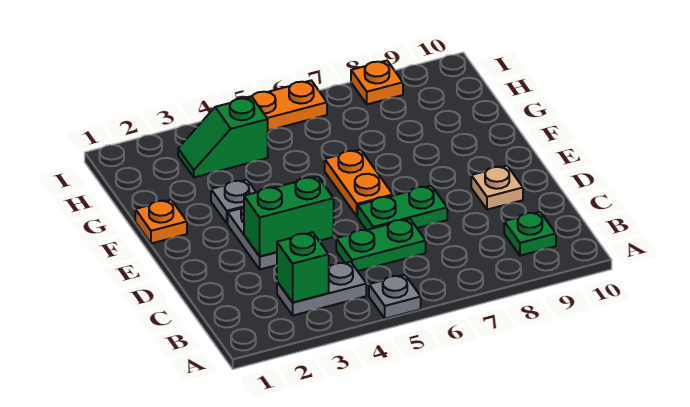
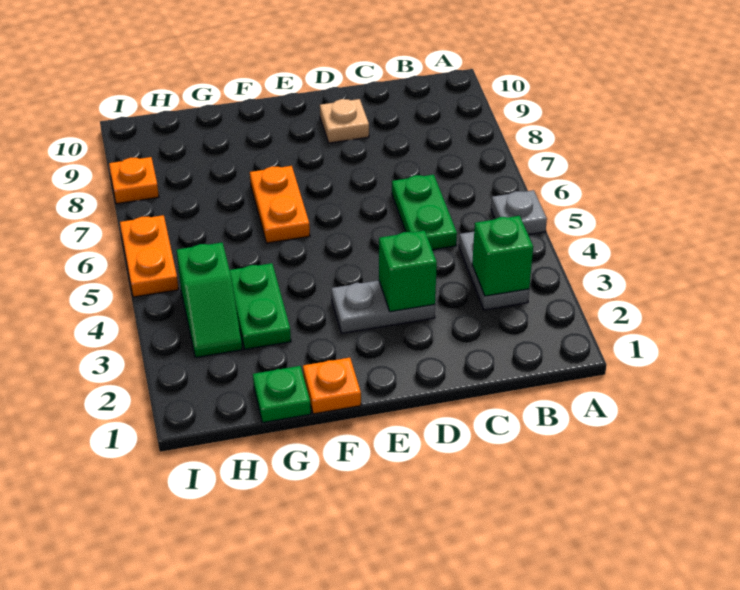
green plate B9 level 1 -> green plate G1 level 1
green brick D3:D4 level 2 -> green brick D3 level 2
green plate D6:D7 level 1 -> green plate G3:G4 level 1
orange plate E6:F6 level 1 -> orange plate F6:F7 level 1
grey plate F3 level 1 -> none

